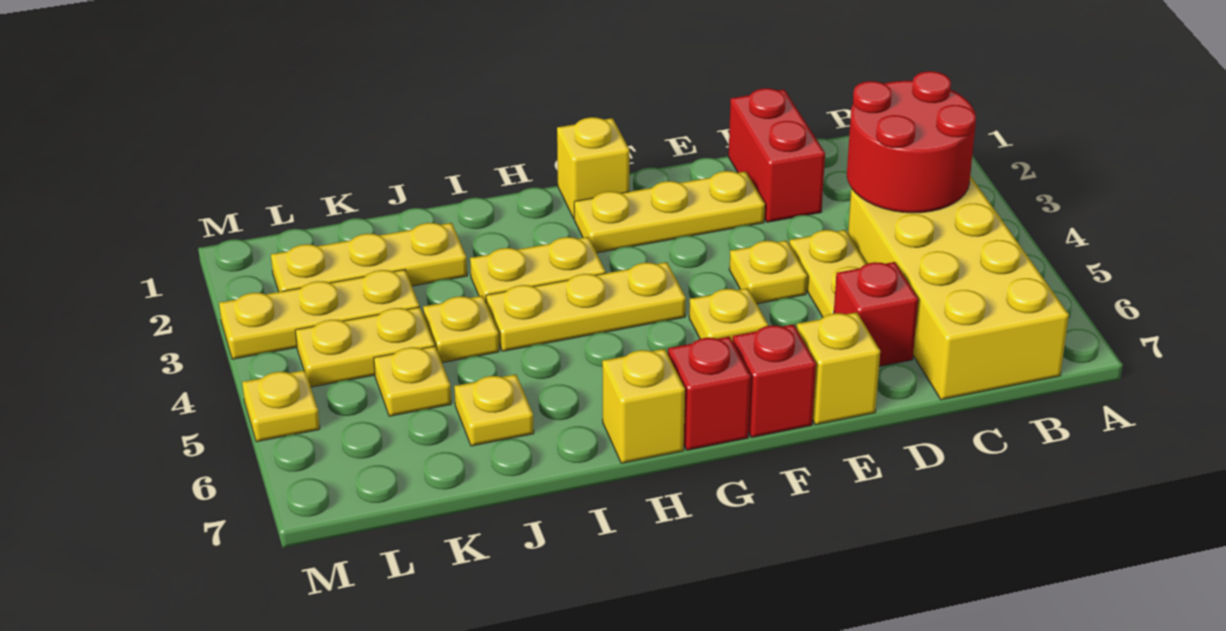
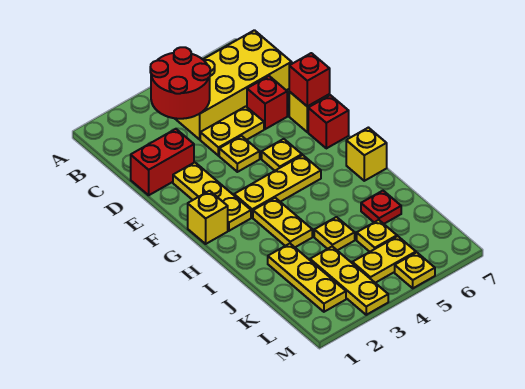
yellow plate G4:I4 level 1 -> yellow plate G3:G5 level 1
red brick G7 level 1 -> red brick E7 level 2
yellow plate J6 level 1 -> red plate J6 level 1
yellow plate K4:L4 level 1 -> yellow plate L4:L5 level 1

